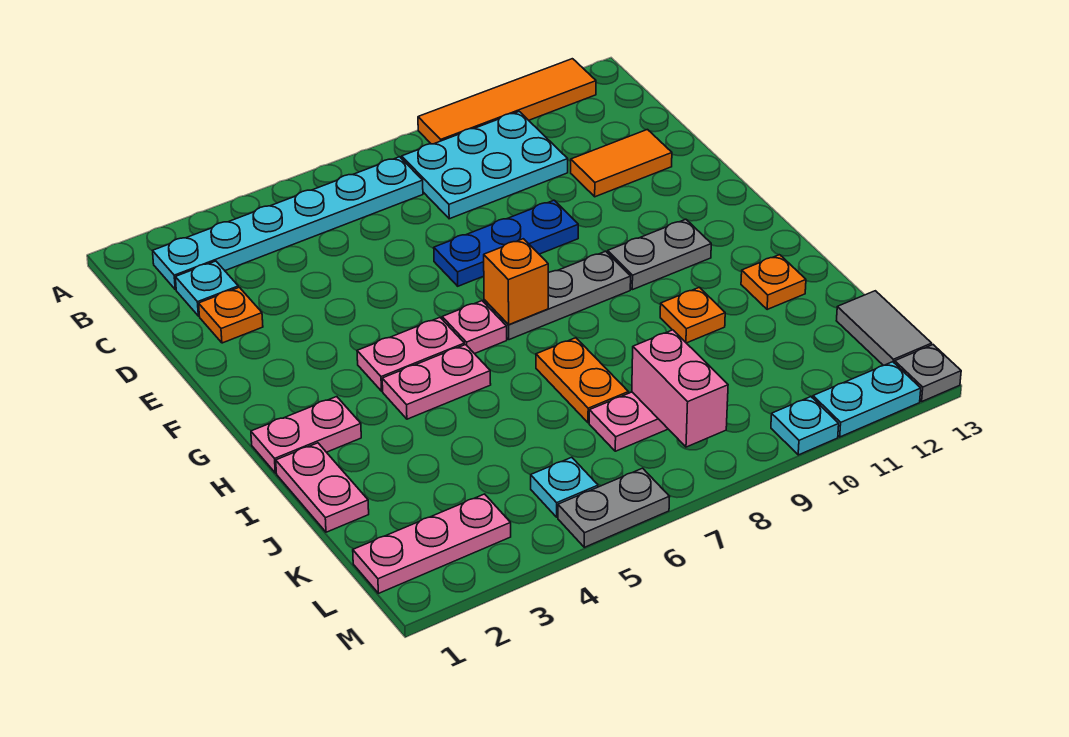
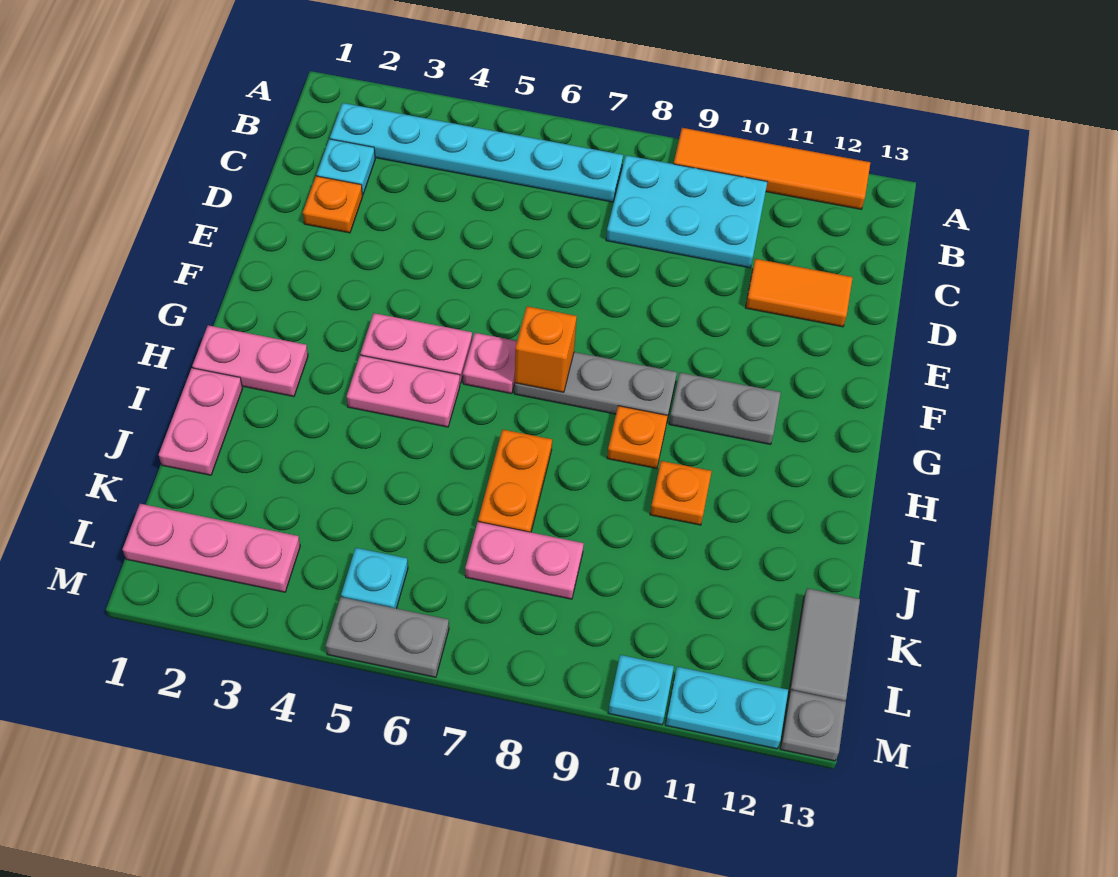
blue plate E7:E9 level 1 -> none
orange plate I12 level 1 -> orange plate H9 level 1
pink brick K8:L8 level 2 -> none

